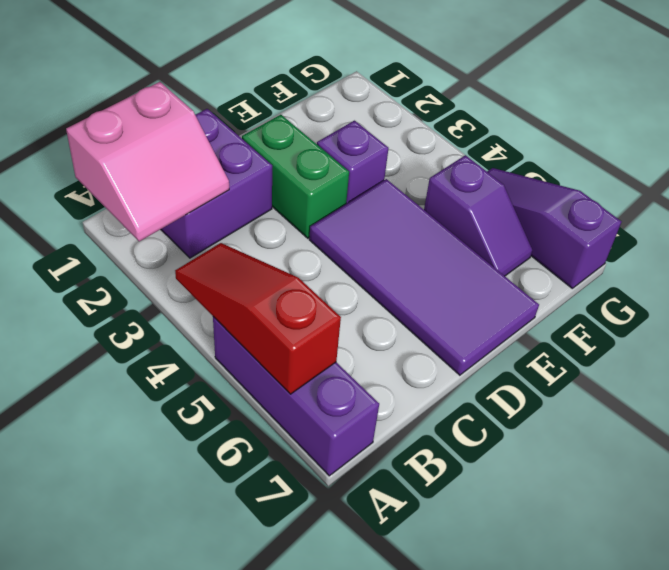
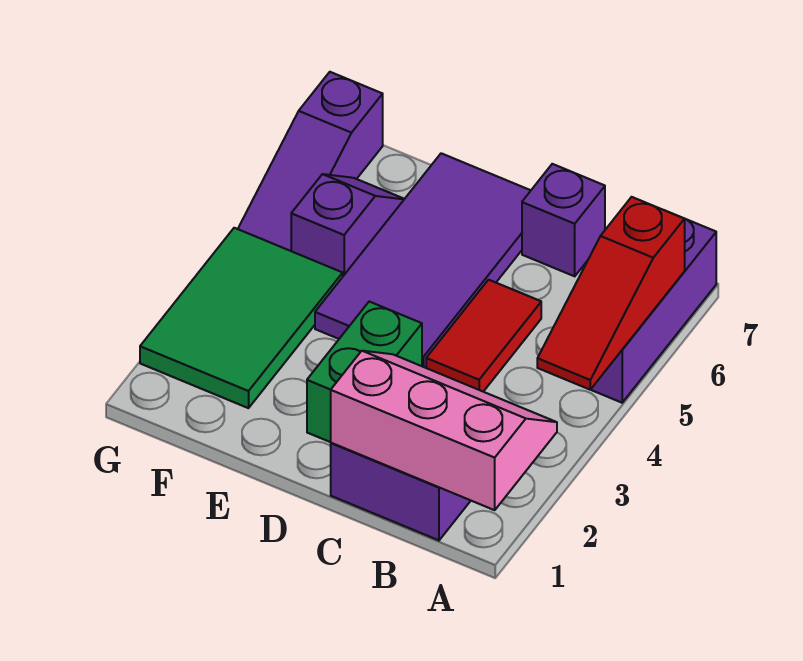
pink slope A1:B2 level 2 top 1 -> pink slope A1:C2 level 2 top 1
none -> red tile C4:C5 level 1
purple brick E3 level 1 -> purple brick C7 level 1
none -> green tile F2:G4 level 1

